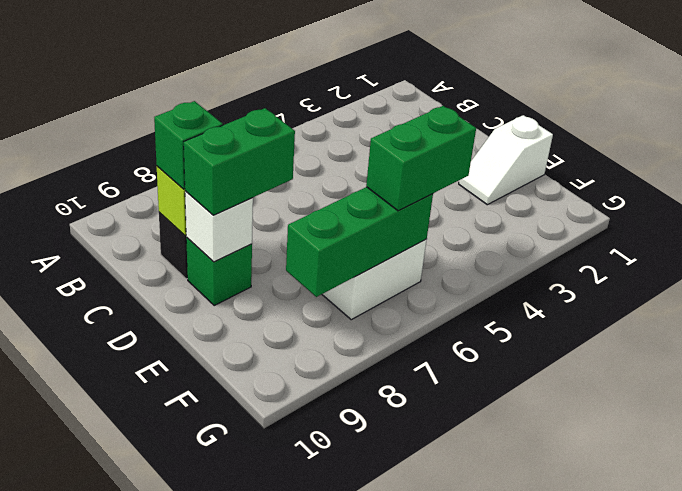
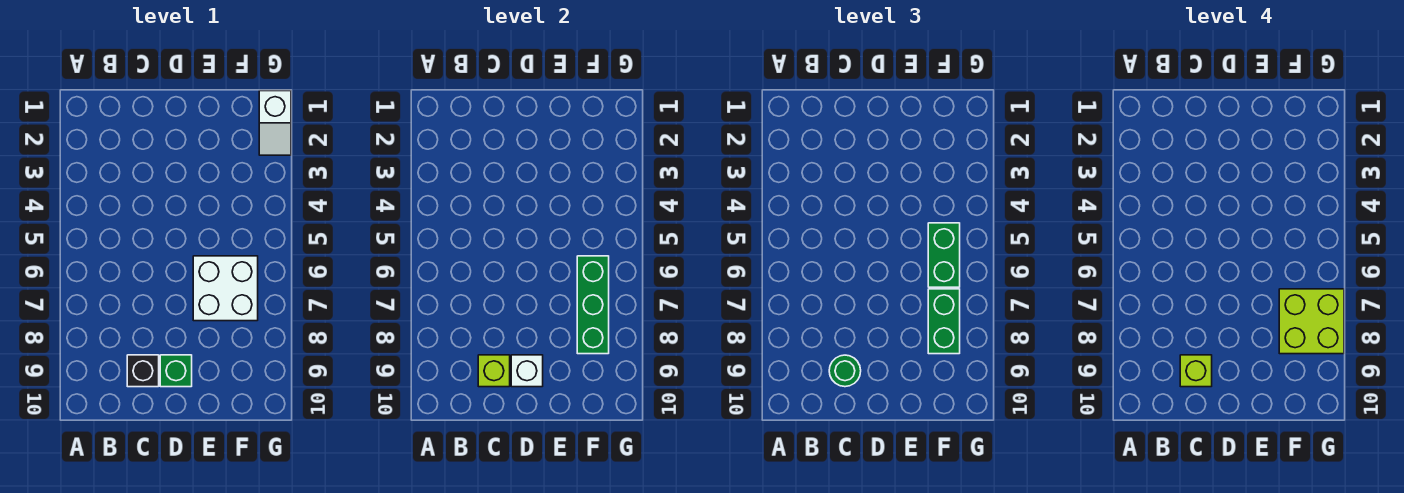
green brick C9 level 3 -> green round brick C9 level 3
none -> lime brick C9 level 4
green brick D8:D9 level 3 -> green brick F7:F8 level 3
white slope E1:E2 level 1 top 1 -> white slope G1:G2 level 1 top 1
none -> lime brick F7:G8 level 4

